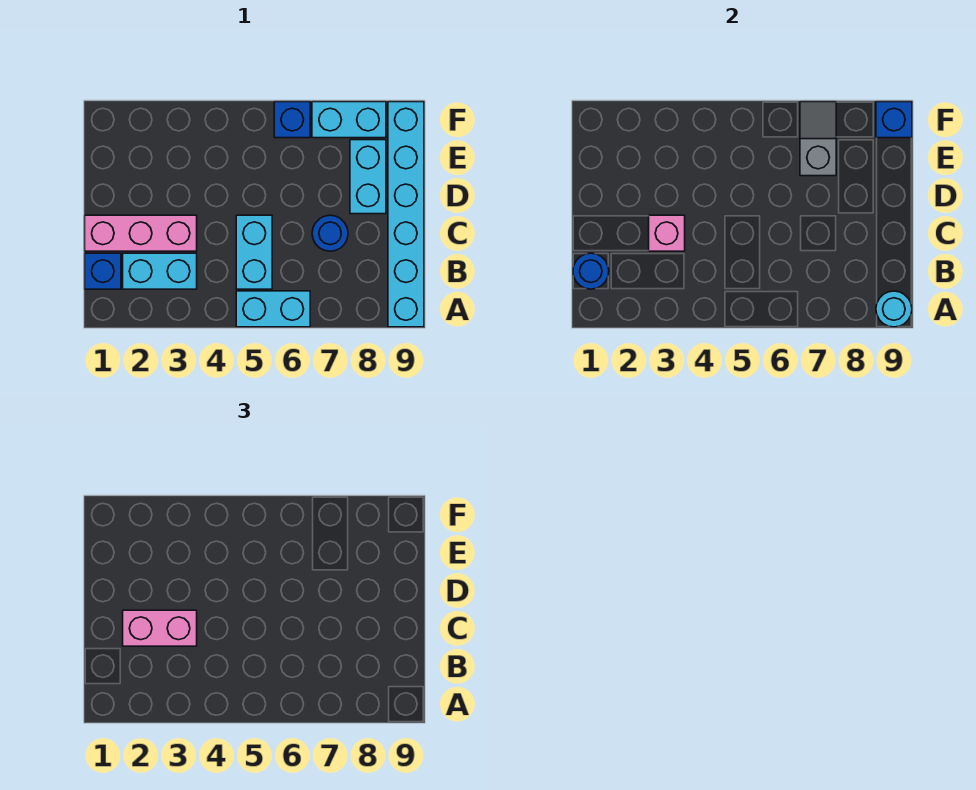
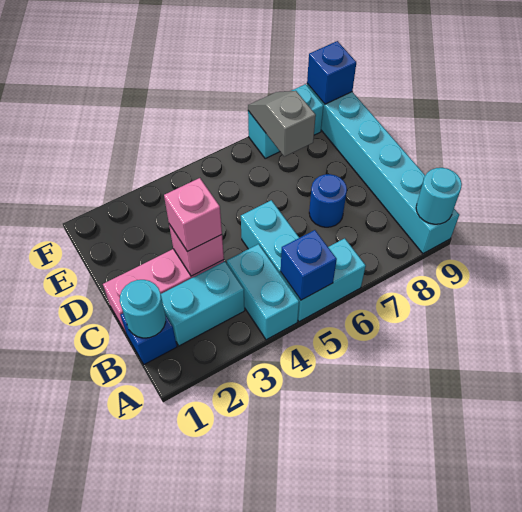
blue round brick B1 level 2 -> cyan round brick B1 level 2
pink brick C2:C3 level 3 -> pink brick C3 level 3
cyan brick D8:E8 level 1 -> cyan brick A4:B4 level 1
blue brick F6 level 1 -> blue brick A5 level 2

